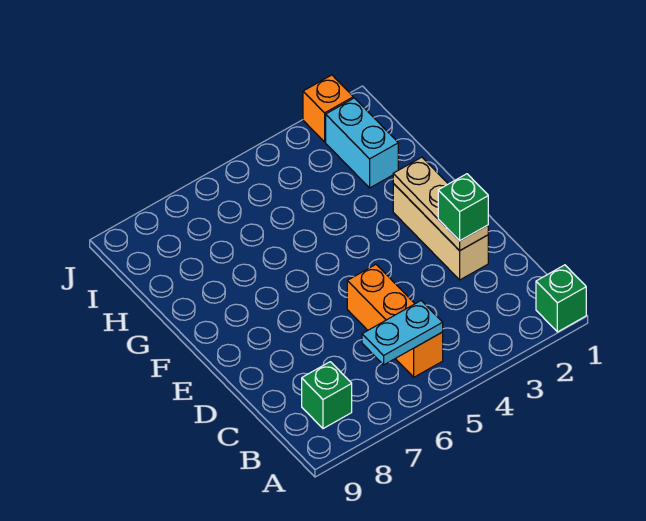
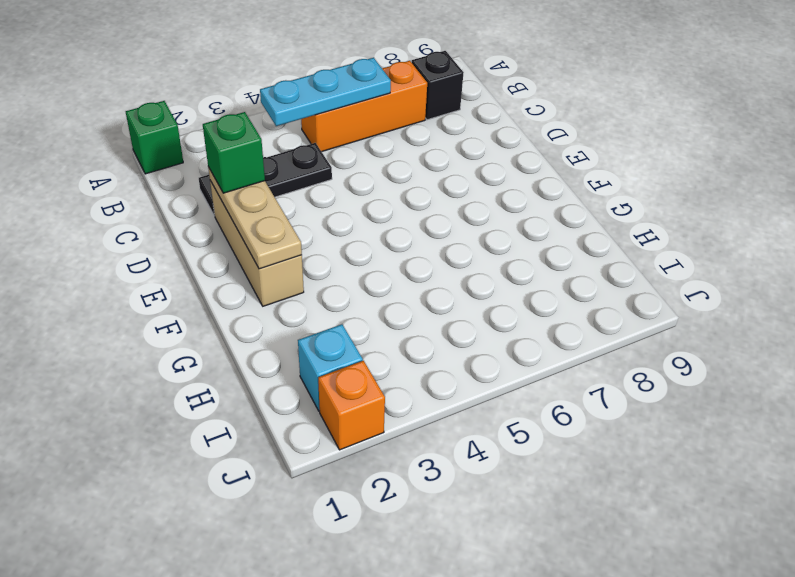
orange brick B5:D5 level 1 -> orange brick B5:B7 level 1
cyan plate B5:B6 level 2 -> cyan plate B4:B6 level 2
green brick B8 level 1 -> black brick B8 level 1
none -> black plate C2:C4 level 1
cyan brick H2:I2 level 1 -> cyan brick I2 level 1

